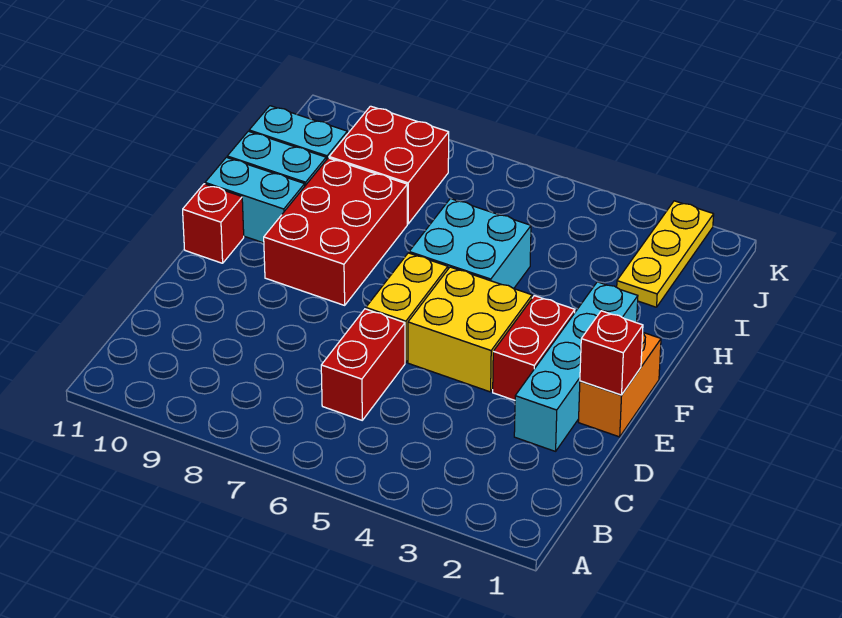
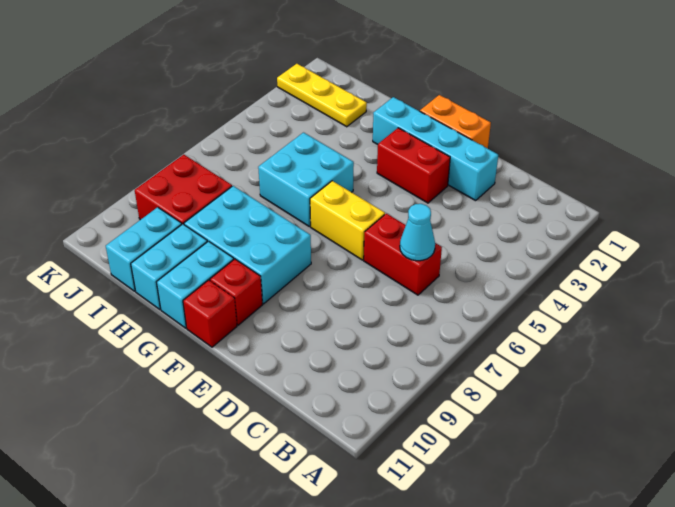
none -> cyan cone C6 level 2
red brick E1 level 2 -> red brick F10 level 1
yellow brick E4:F5 level 1 -> none
red brick F8:H9 level 1 -> cyan brick F8:H9 level 1

